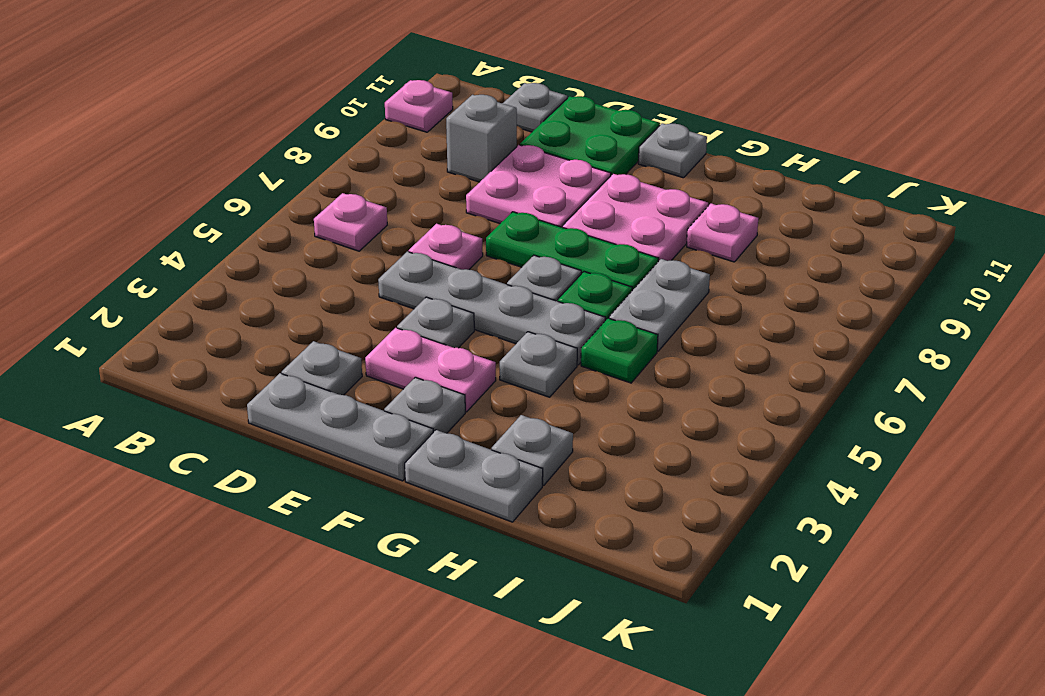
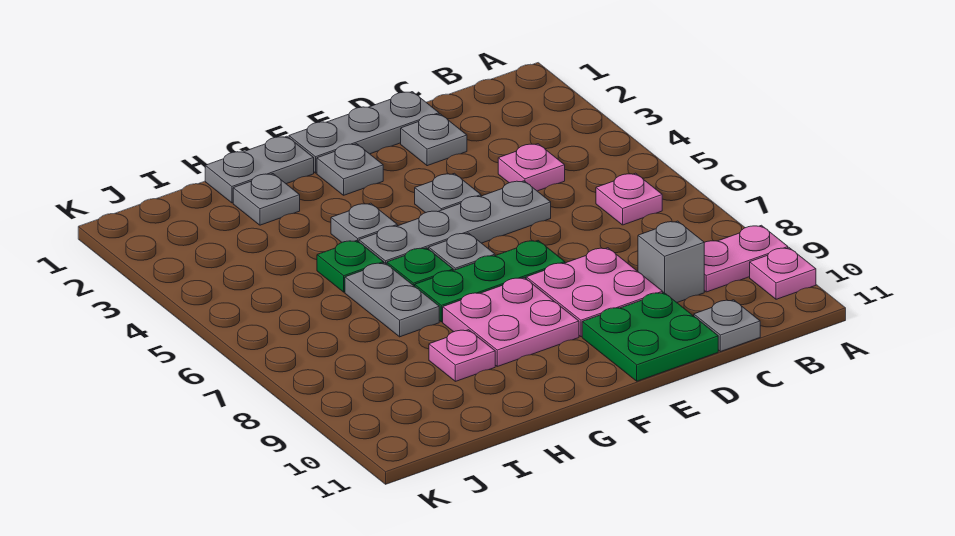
pink plate D6 level 1 -> pink plate C4 level 1
pink plate E3:F3 level 1 -> pink plate A9:B9 level 1
grey plate F11 level 1 -> none

